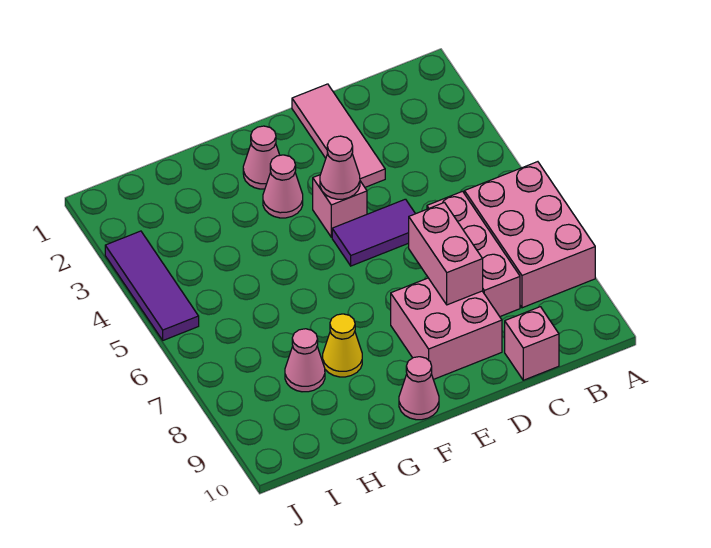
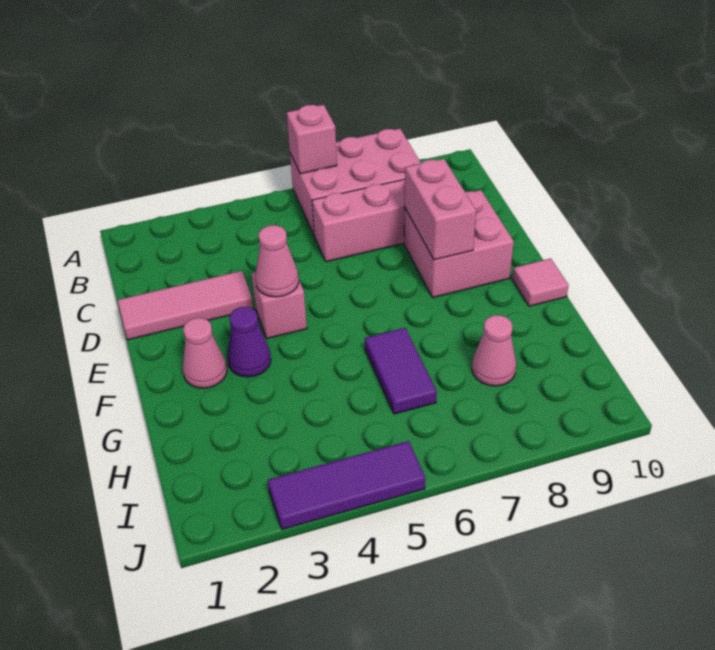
pink brick C10 level 1 -> pink brick A6 level 2
purple tile D5:E5 level 1 -> purple tile G6:H6 level 1
pink brick D7:D8 level 2 -> pink brick D8:E8 level 2
pink cone F3 level 1 -> purple cone F3 level 1
pink cone F10 level 1 -> pink tile F10 level 1
yellow cone G8 level 1 -> none

